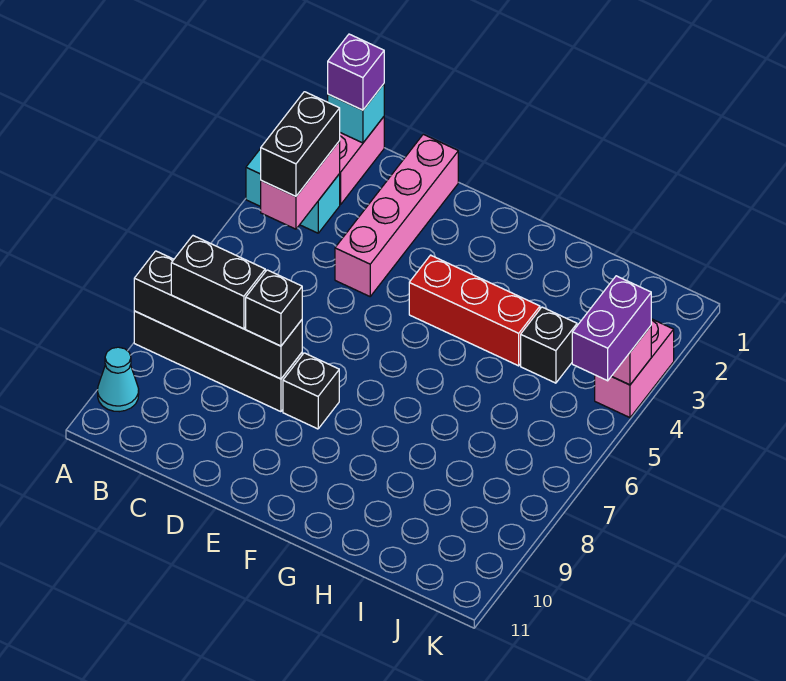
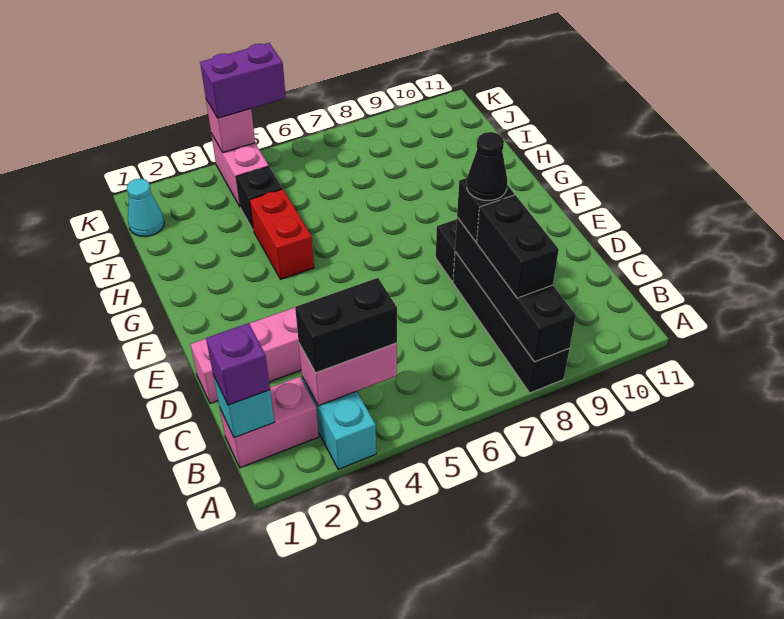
cyan cone A10 level 1 -> cyan cone J1 level 1
none -> black cone D8 level 4
red brick F4:H4 level 1 -> red brick G4:H4 level 1
pink brick K3:K4 level 1 -> pink brick J4:K4 level 1

